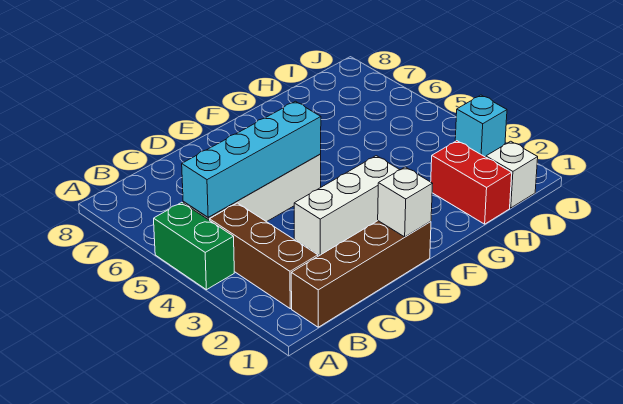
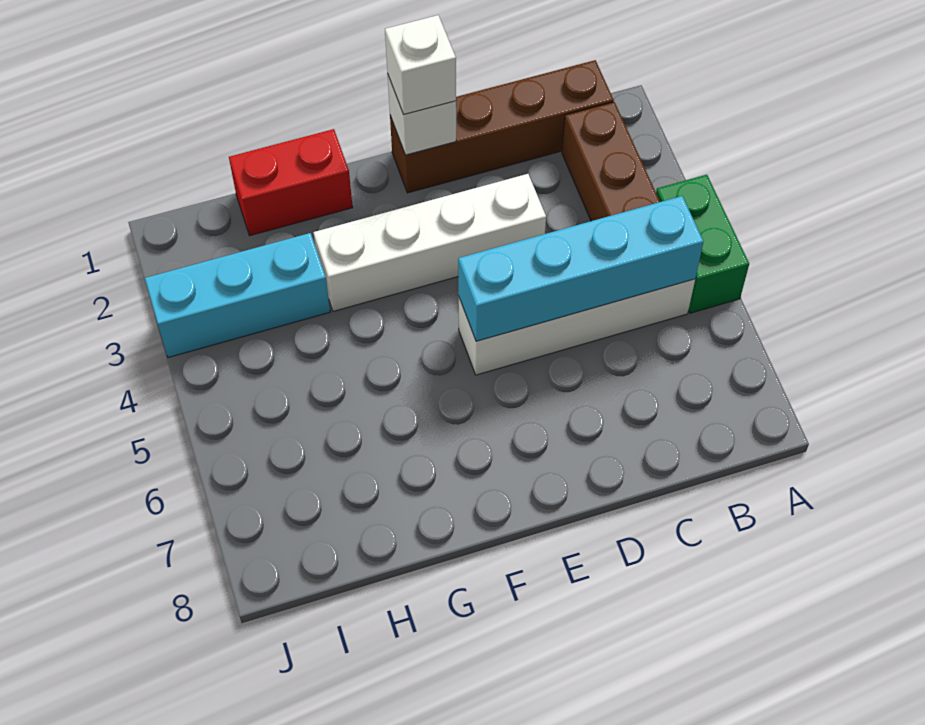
white brick D3:F3 level 1 -> white brick D3:G3 level 1
red brick H1:H2 level 1 -> red brick G1:H1 level 1
white brick I1 level 1 -> white brick E1 level 3
cyan brick J3 level 1 -> cyan brick H3:J3 level 1

